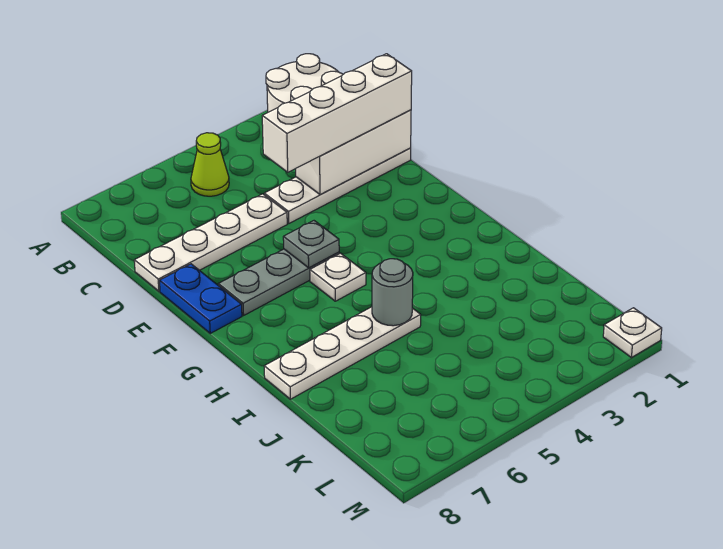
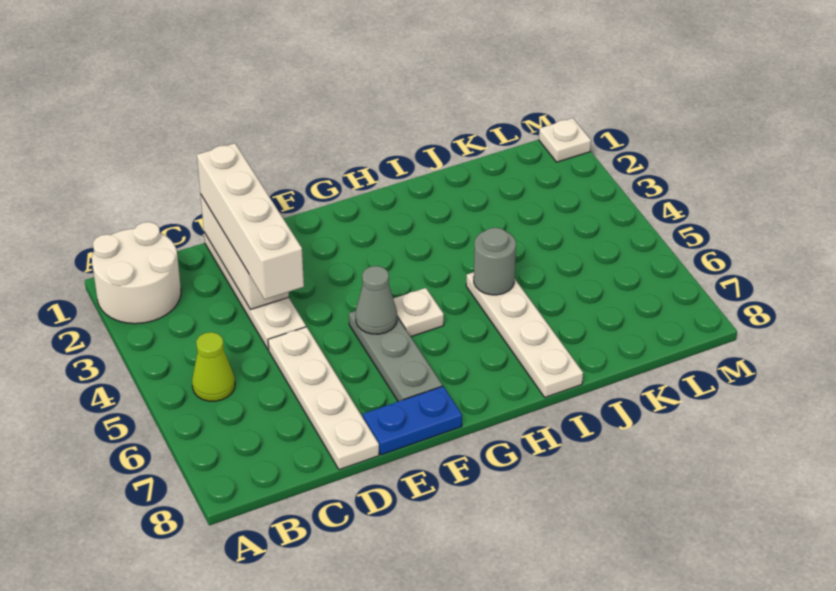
grey plate F5 level 2 -> grey cone F5 level 2

